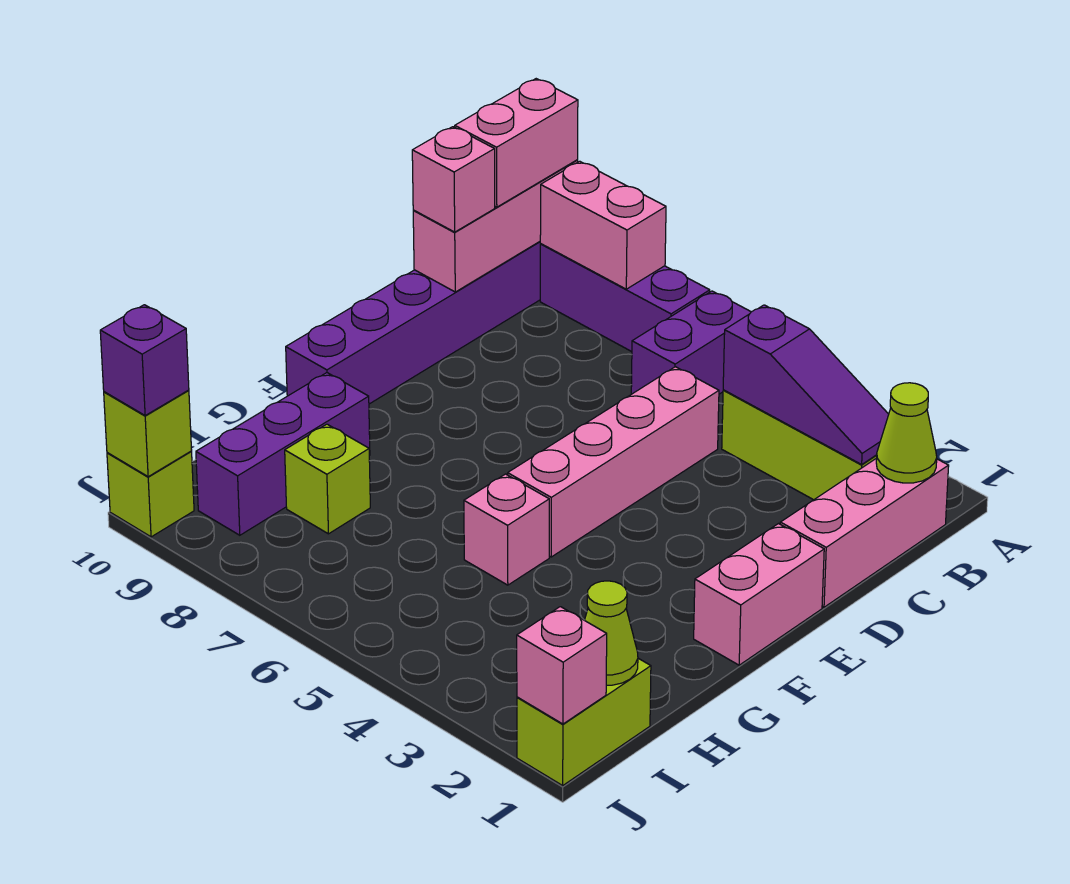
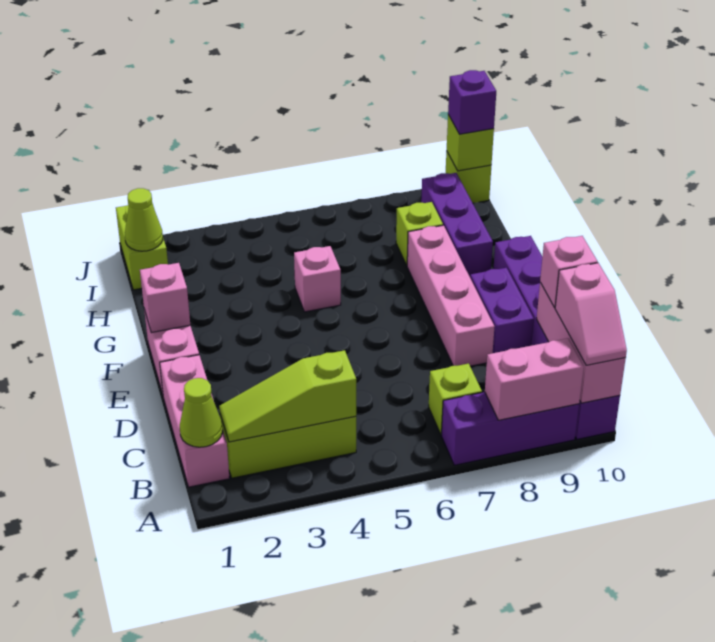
purple brick A6:B6 level 1 -> purple brick D9:E9 level 1
pink brick A10:B10 level 3 -> pink slope A10:B10 level 3 top B
purple slope B2:B4 level 2 top 4 -> lime slope B2:B4 level 2 top 4
none -> lime brick B7 level 1
pink brick C5:F5 level 1 -> pink brick D8:G8 level 1
pink brick J1 level 2 -> pink brick F1 level 2

